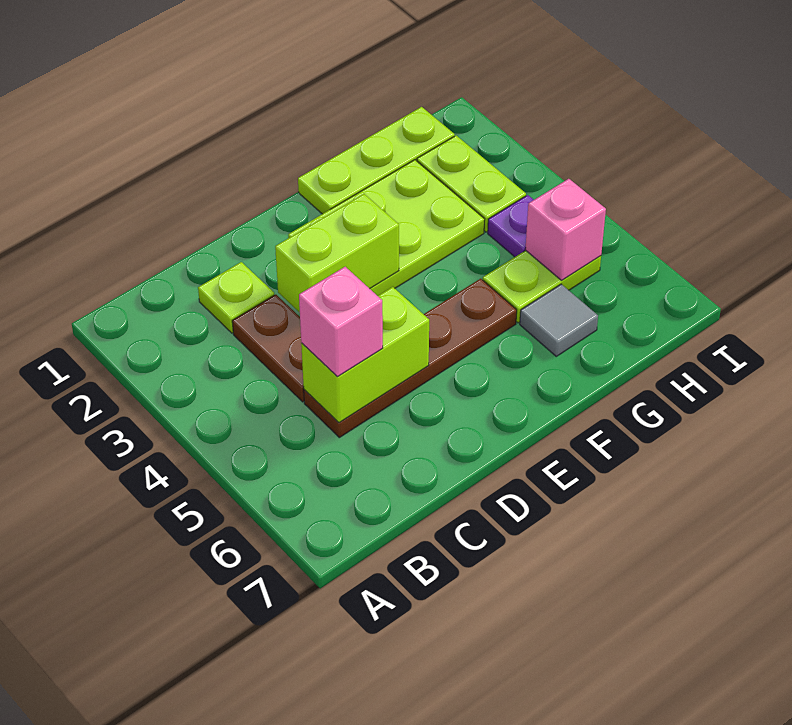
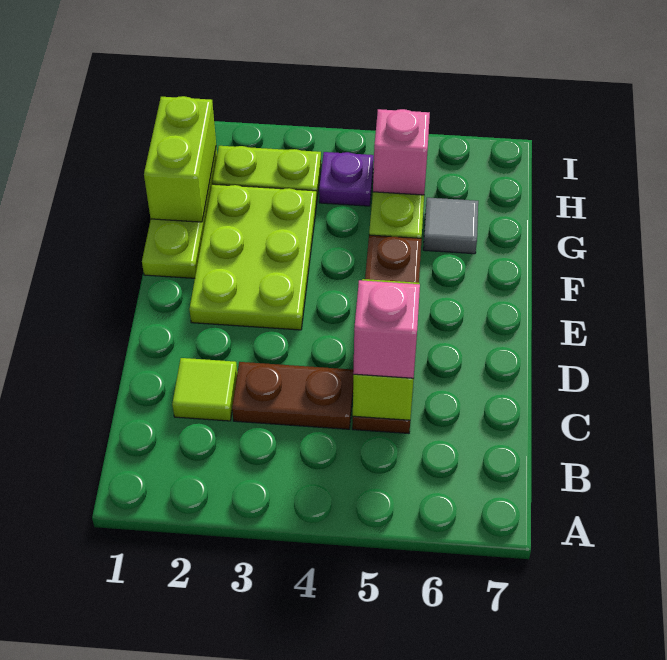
lime plate C2 level 1 -> lime tile C2 level 1
lime brick D3:E3 level 2 -> lime brick G1:H1 level 2

